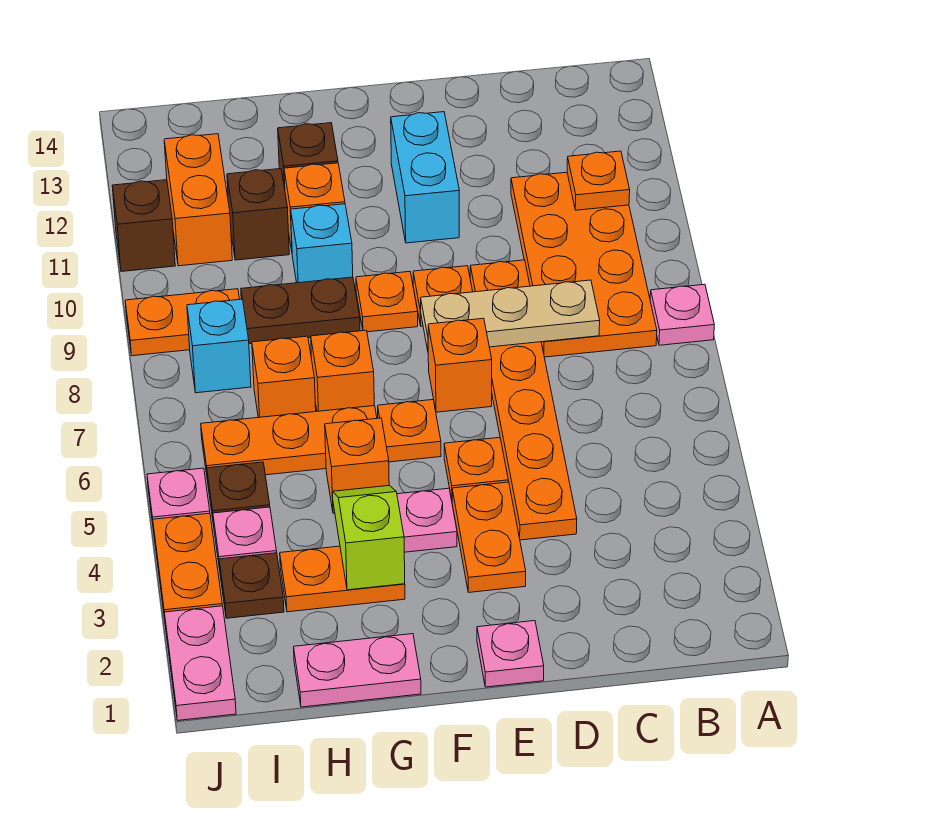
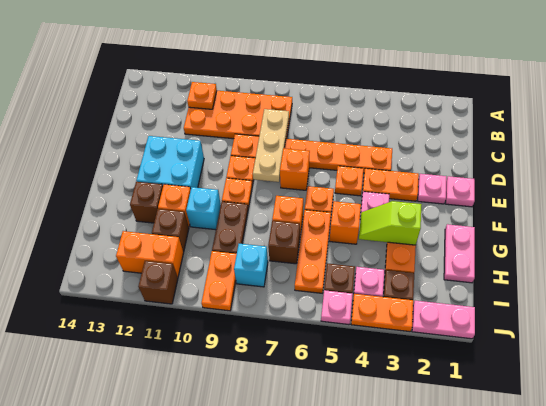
pink plate A8 level 1 -> pink plate E2 level 1
cyan brick E11:E12 level 1 -> cyan brick E11:F12 level 1
orange brick H7 level 1 -> brown brick H7 level 1

